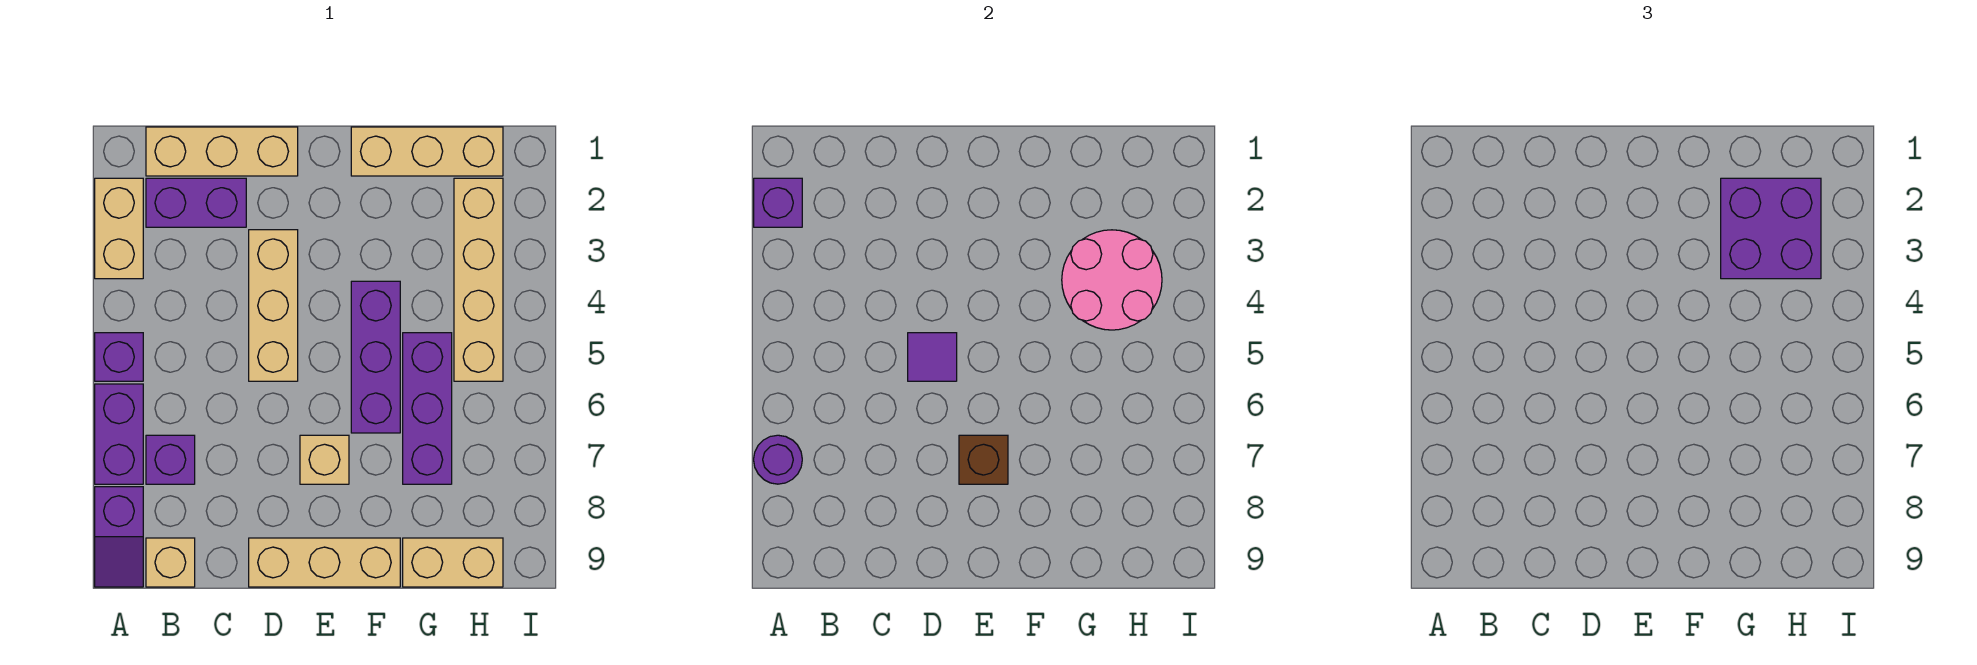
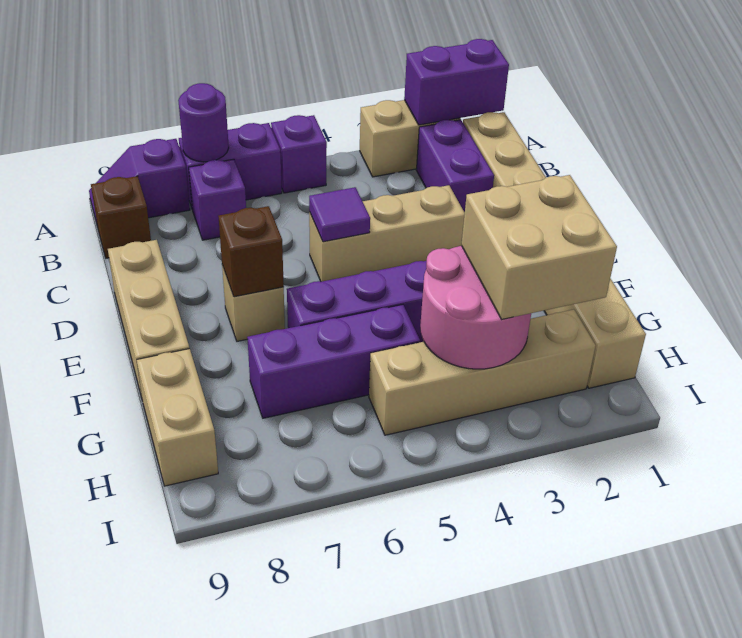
purple brick A2 level 2 -> purple brick A1:A2 level 2
tan brick B9 level 1 -> brown brick B9 level 1
purple brick G2:H3 level 3 -> tan brick G2:H3 level 3

